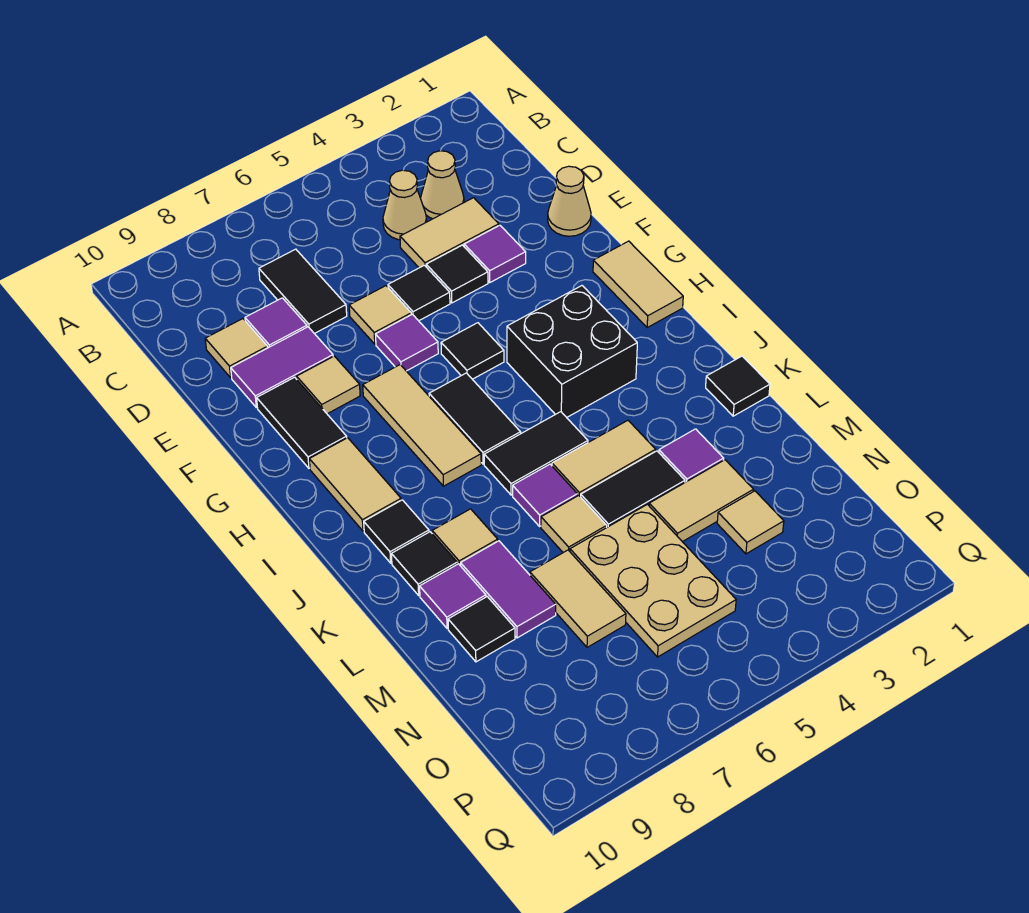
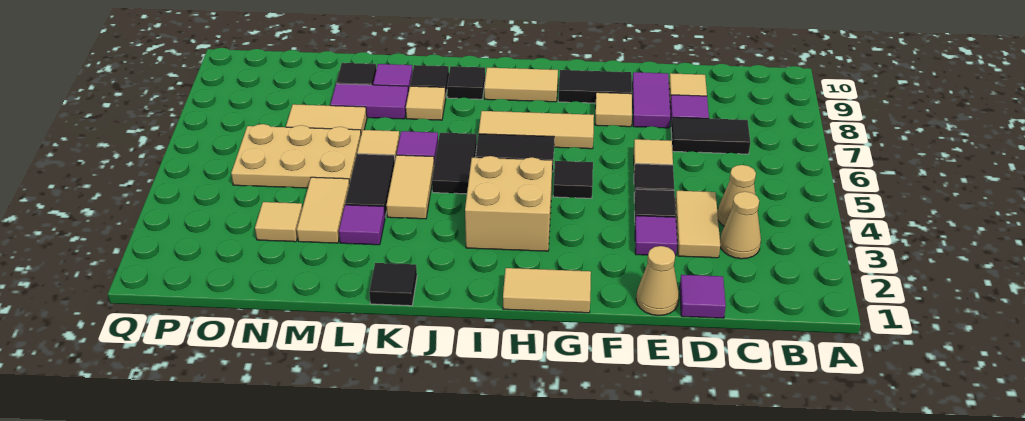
purple tile F6 level 1 -> purple tile D1 level 1
black brick H3:I4 level 1 -> tan brick H3:I4 level 1

